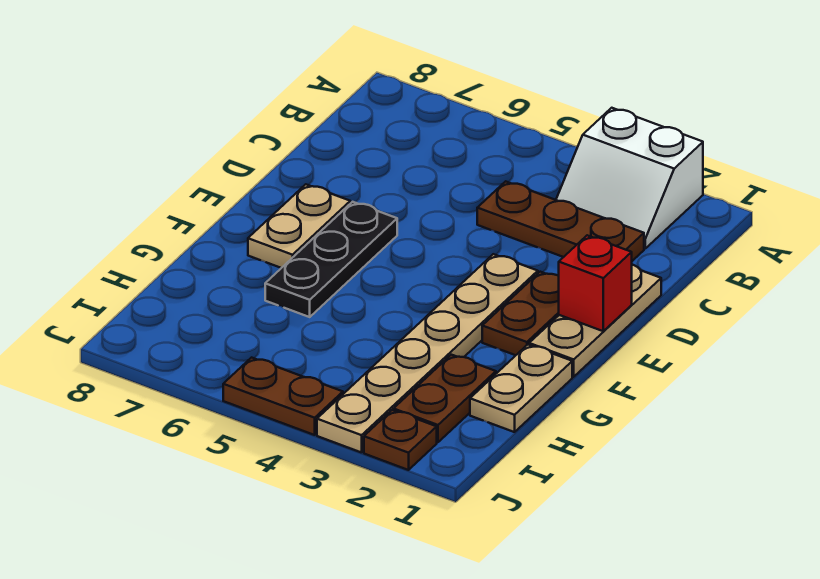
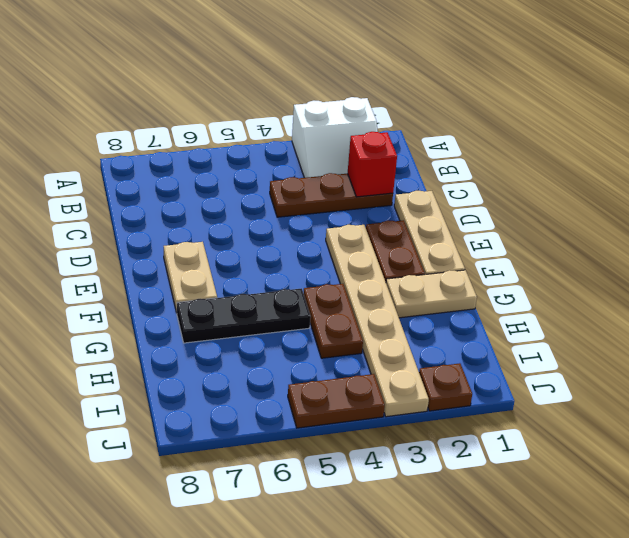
red brick E1 level 2 -> red brick C2 level 2
black plate E6:G6 level 1 -> black plate G5:G7 level 1
tan plate G1:H1 level 1 -> tan plate G1:G2 level 1
brown plate H2:I2 level 1 -> brown plate G4:H4 level 1

